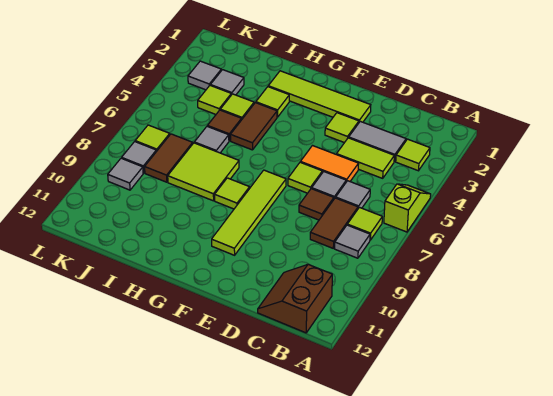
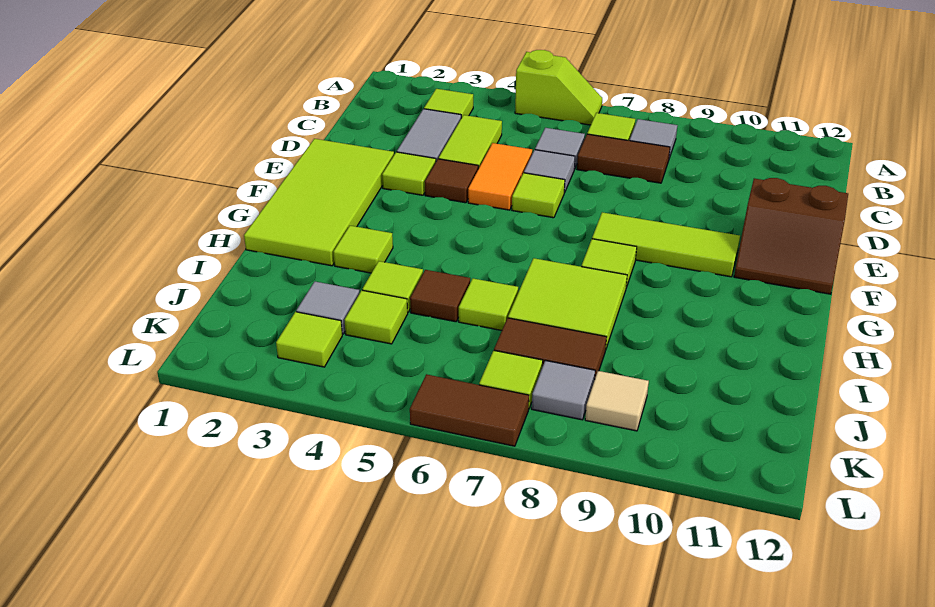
lime slope A5:A6 level 1 top 6 -> lime slope A5:A6 level 1 top 5
brown slope B11:C12 level 1 top B -> brown slope E11:F12 level 1 top E
brown tile D7 level 1 -> brown tile E4 level 1
lime tile E2:H2 level 1 -> lime tile E1:H2 level 1
lime tile F7:F10 level 1 -> lime tile F8:F10 level 1
brown tile H4:H5 level 1 -> brown tile L6:L7 level 1
grey tile I6 level 1 -> lime tile I6 level 1
grey tile K3 level 1 -> lime tile K3 level 1
grey tile K9 level 1 -> tan tile K9 level 1

